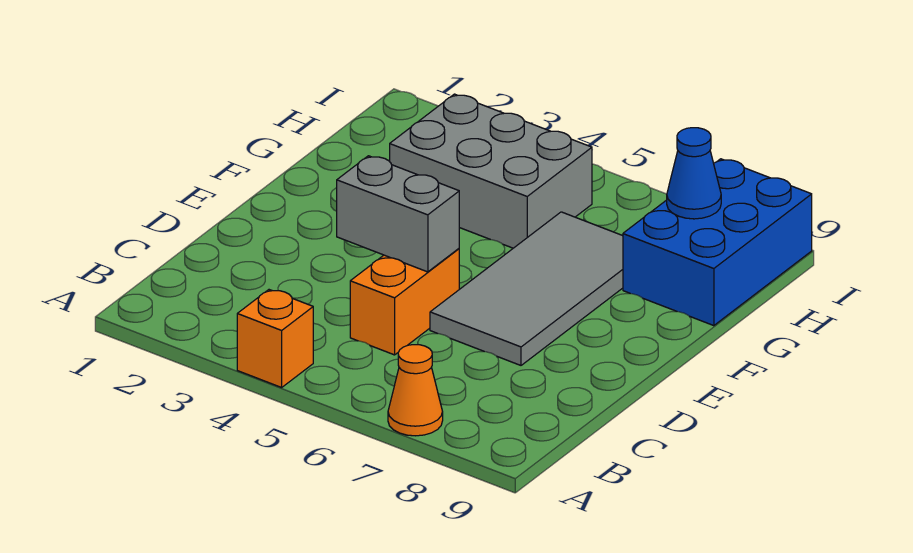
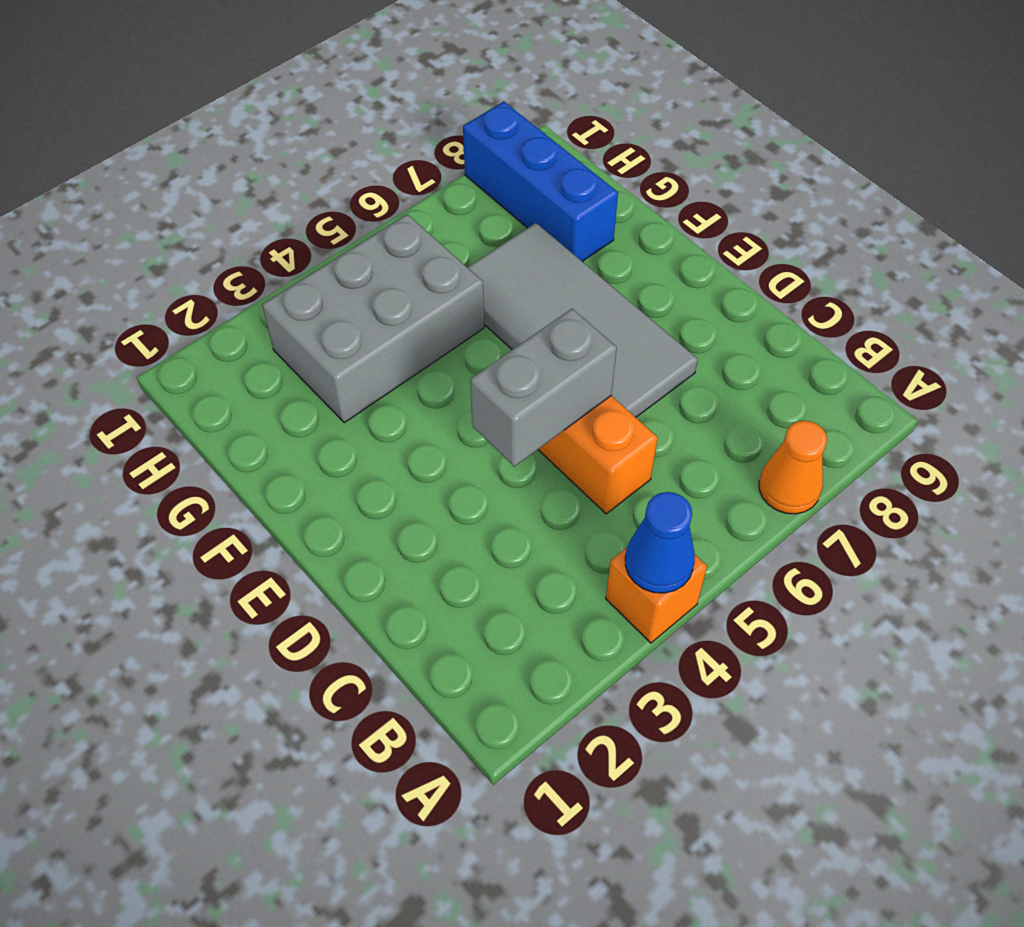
blue brick G8:I9 level 1 -> blue brick G8:I8 level 1
blue cone H8 level 2 -> blue cone A4 level 2

